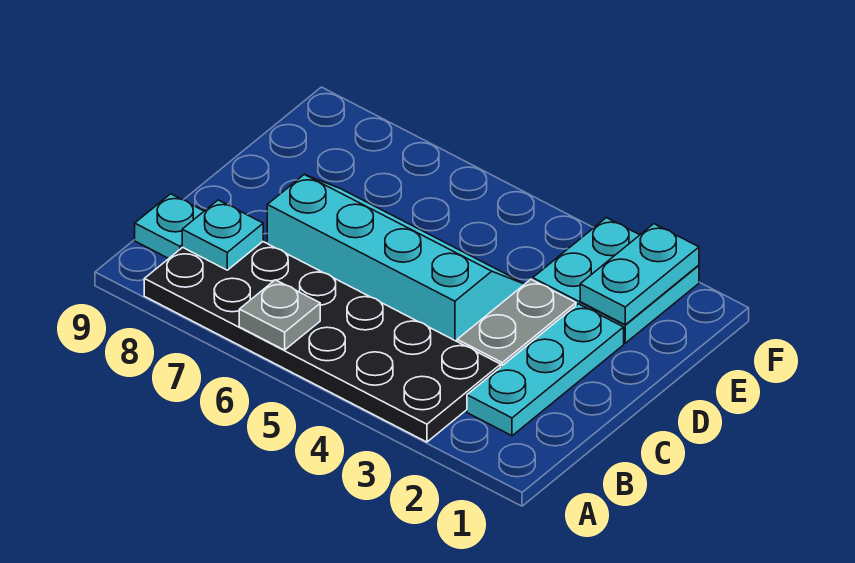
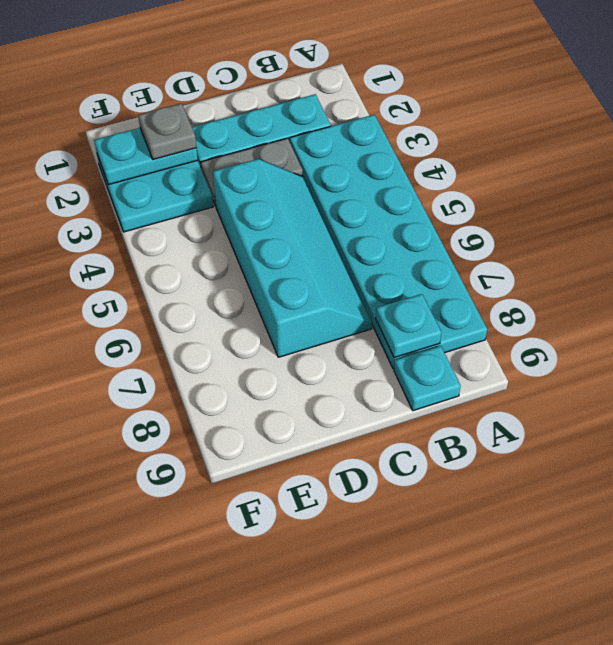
black plate A3:B8 level 1 -> cyan plate A3:B8 level 1
grey plate A6 level 2 -> grey plate E2 level 3
cyan slope C4:D7 level 1 top C -> cyan slope C4:D7 level 1 top D

